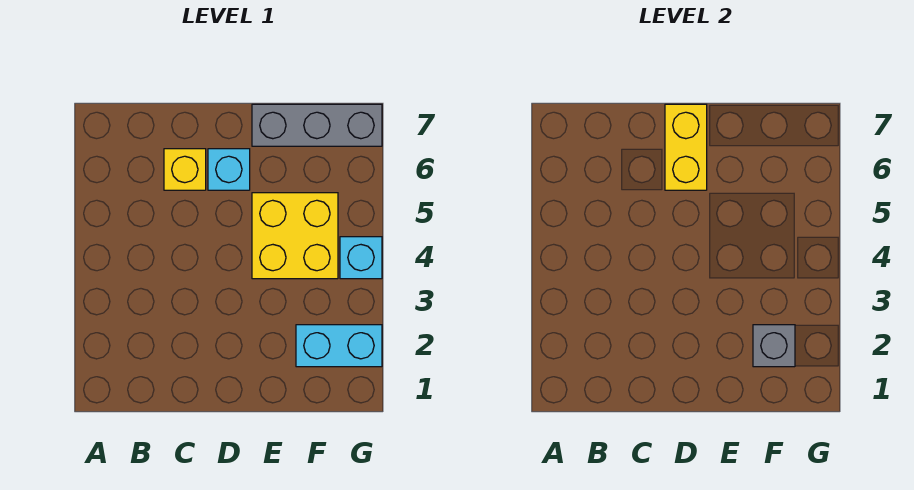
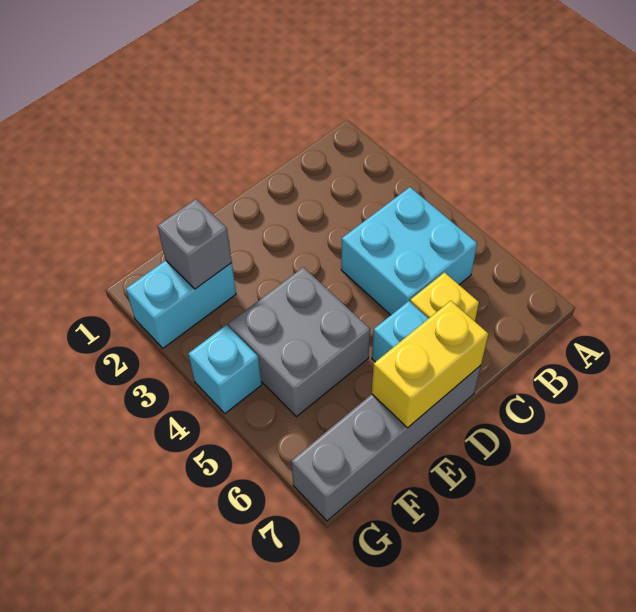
none -> cyan brick B4:C5 level 1
yellow brick D6:D7 level 2 -> yellow brick D7:E7 level 2
yellow brick E4:F5 level 1 -> grey brick E4:F5 level 1
grey brick E7:G7 level 1 -> grey brick D7:G7 level 1

